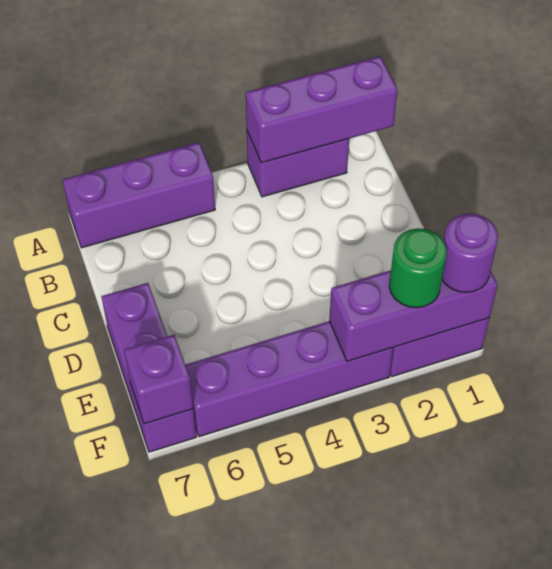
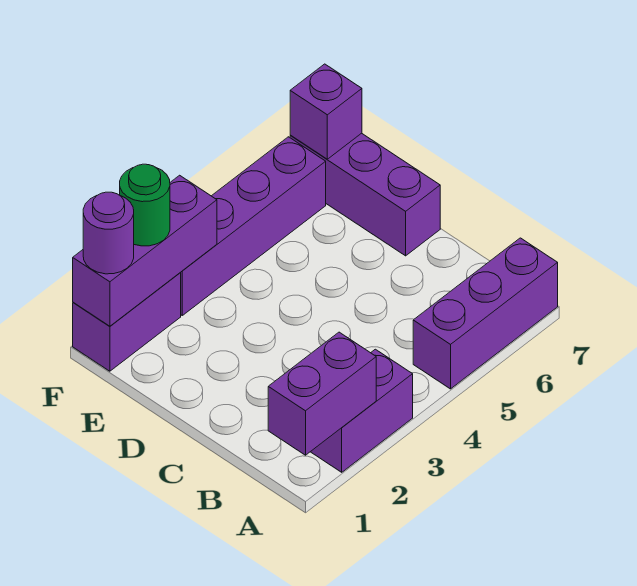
purple brick A1:A3 level 2 -> purple brick A1:A2 level 2

